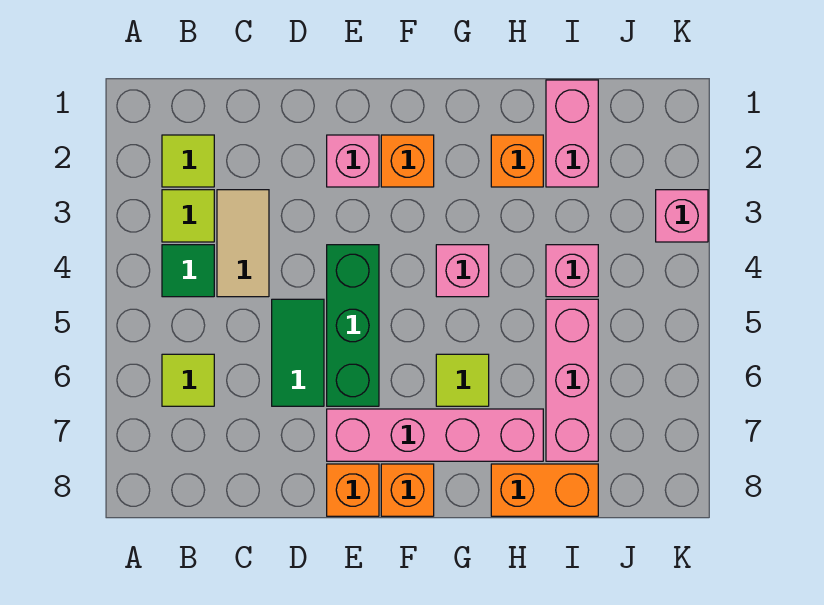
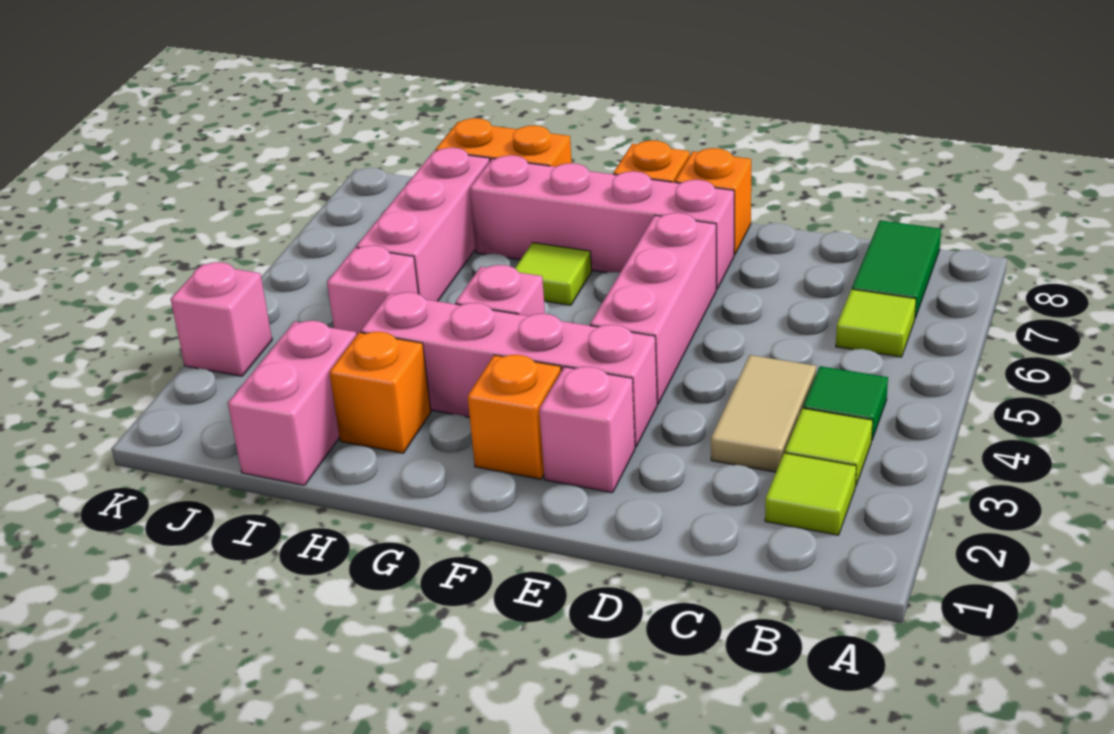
green tile D5:D6 level 1 -> green tile B7:B8 level 1
none -> pink brick E3:H3 level 1
green brick E4:E6 level 1 -> pink brick E4:E6 level 1

